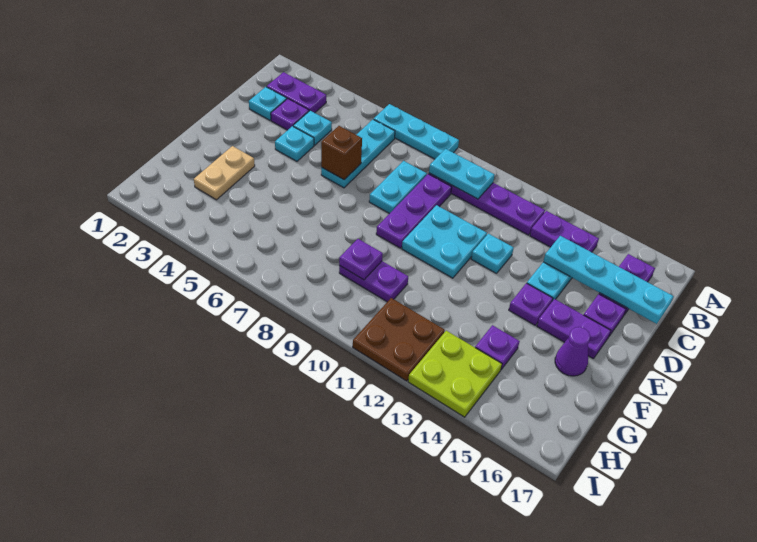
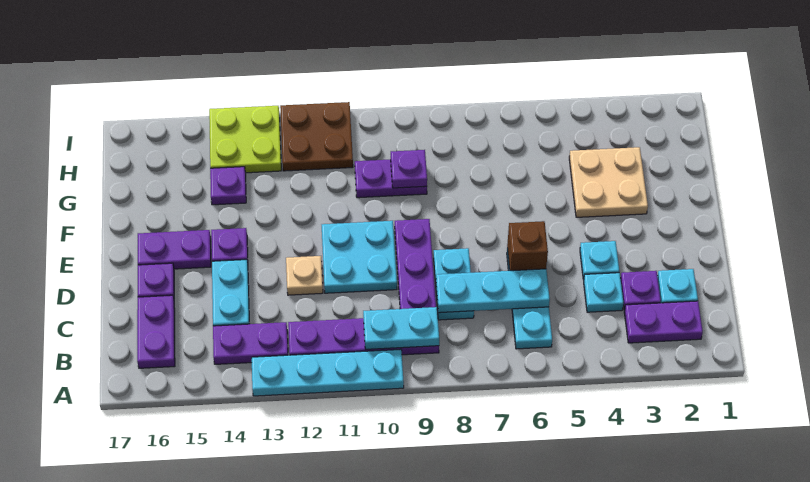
cyan plate A6:A8 level 1 -> cyan plate C6:C8 level 2
cyan plate C14:C17 level 2 -> cyan plate A10:A13 level 1
cyan plate D12 level 1 -> tan plate D12 level 1
tan plate F3:G3 level 1 -> tan plate F3:G4 level 1
purple cone F16 level 1 -> none

